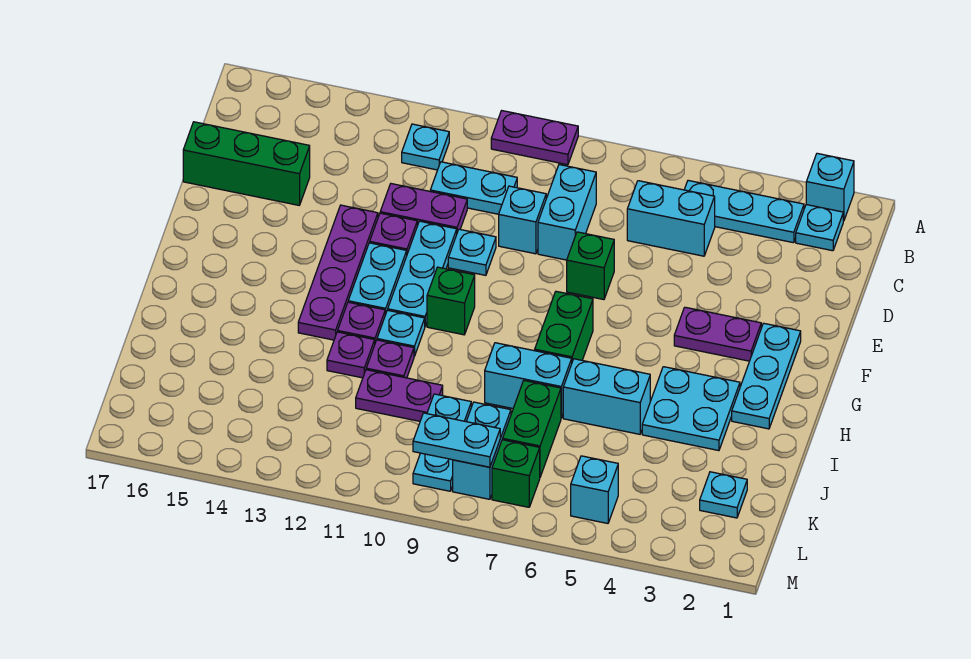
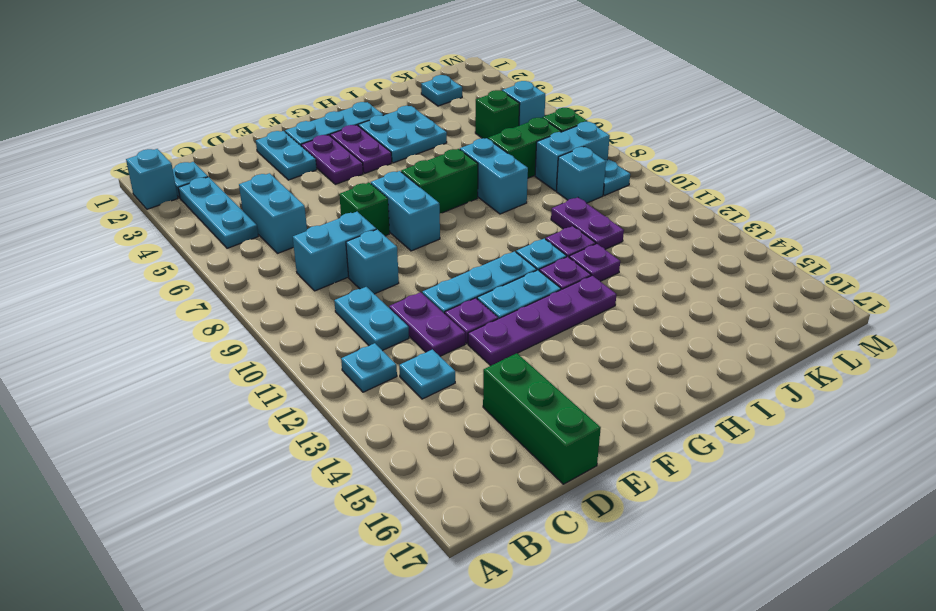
purple plate A9:A10 level 1 -> purple plate G3:G4 level 1
cyan plate E10 level 1 -> cyan plate C13 level 1
green brick G10 level 1 -> green brick K5 level 1
cyan brick I5:I6 level 1 -> cyan brick F7:F8 level 1
cyan plate L8:L9 level 2 -> cyan plate E2:E3 level 1

